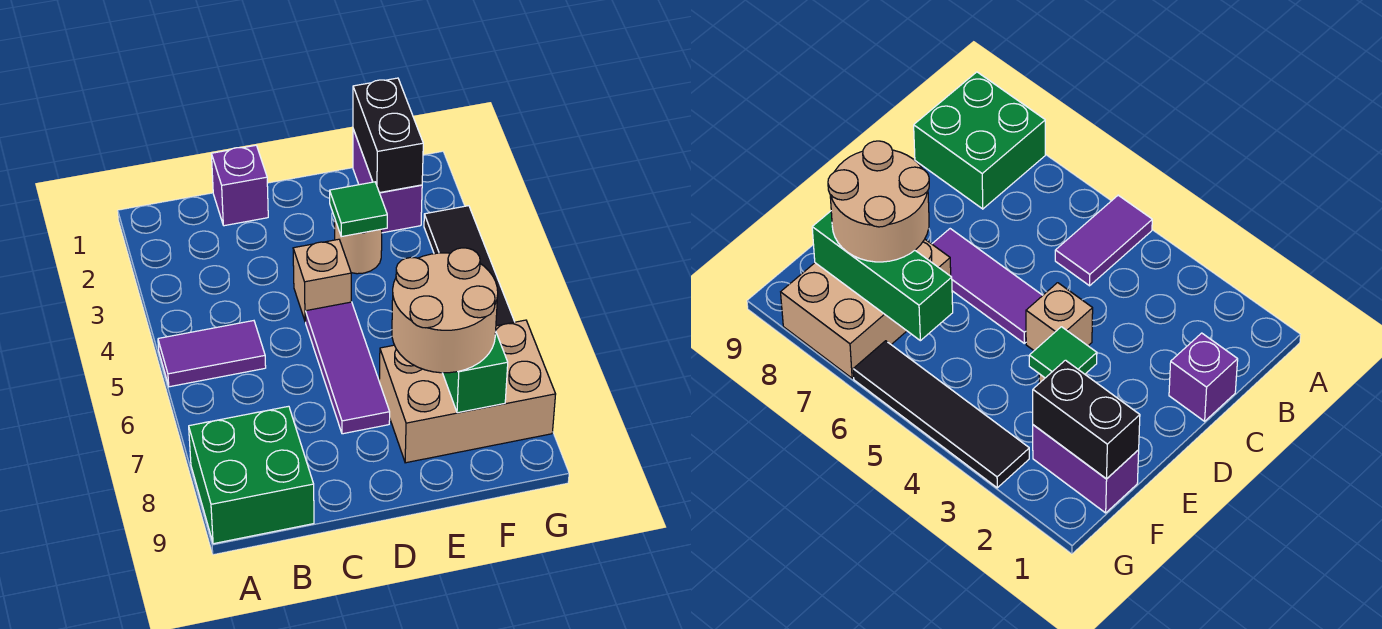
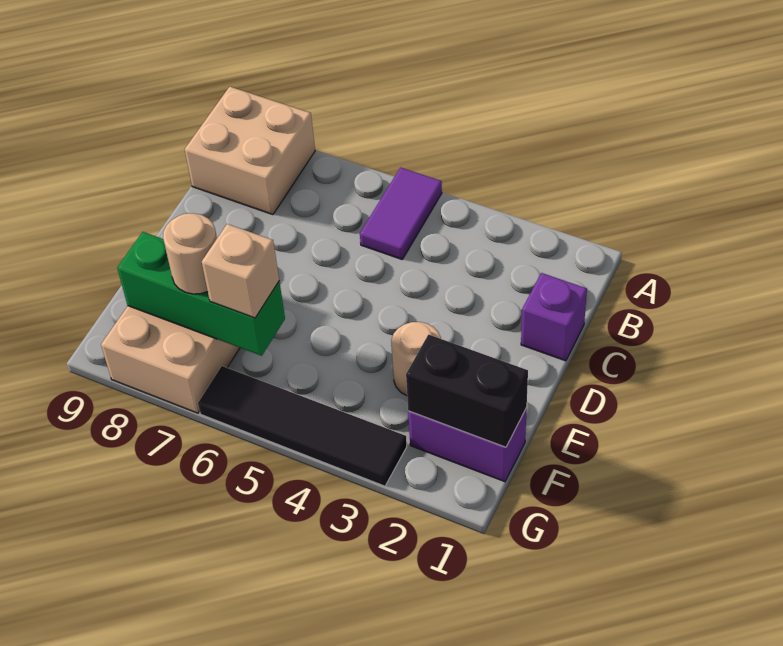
green brick A8:B9 level 1 -> tan brick A8:B9 level 1
tan brick D4 level 1 -> tan brick F6 level 3
purple tile D5:D7 level 1 -> none
green tile E3 level 2 -> none
tan round brick E7:F8 level 3 -> tan round brick F7 level 3

